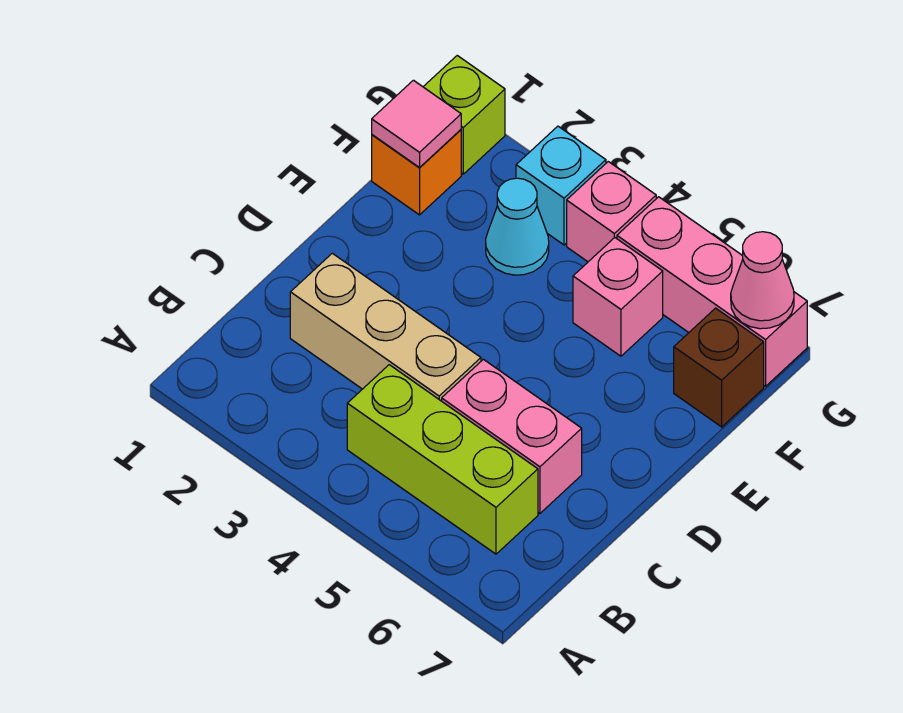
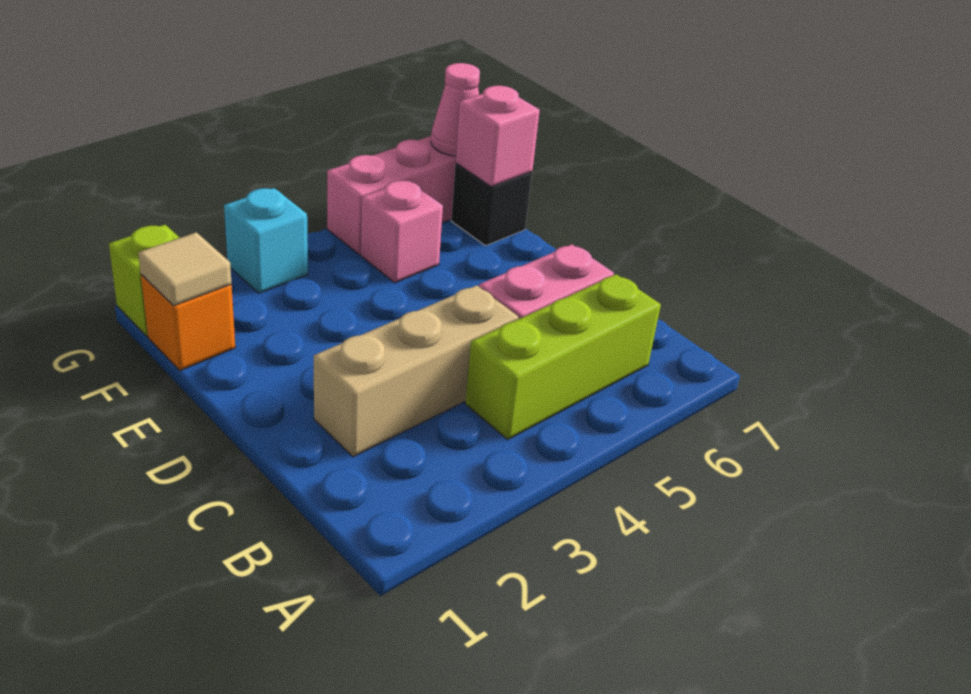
pink tile F1 level 2 -> tan tile F1 level 2
cyan cone F3 level 1 -> none
brown brick F7 level 1 -> black brick F7 level 1
pink brick G4 level 1 -> pink brick F7 level 2

